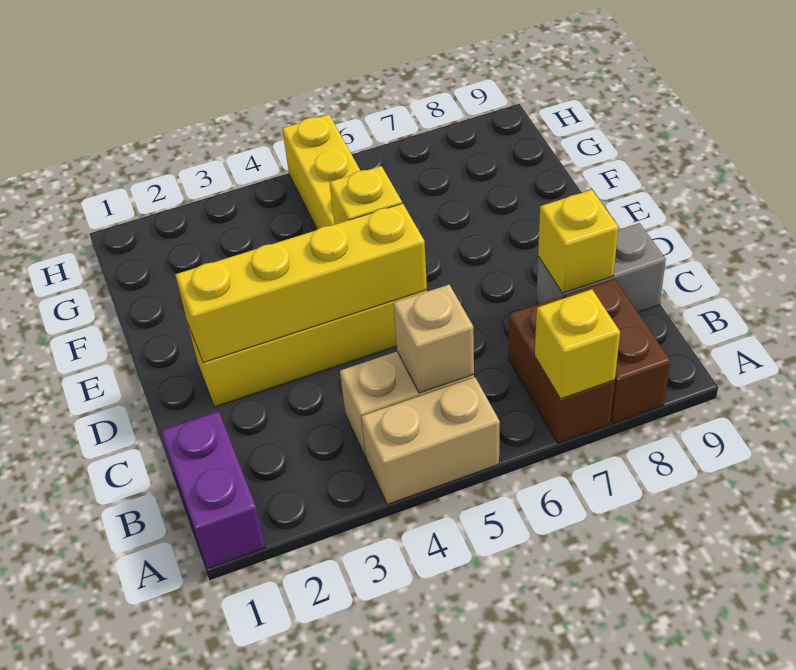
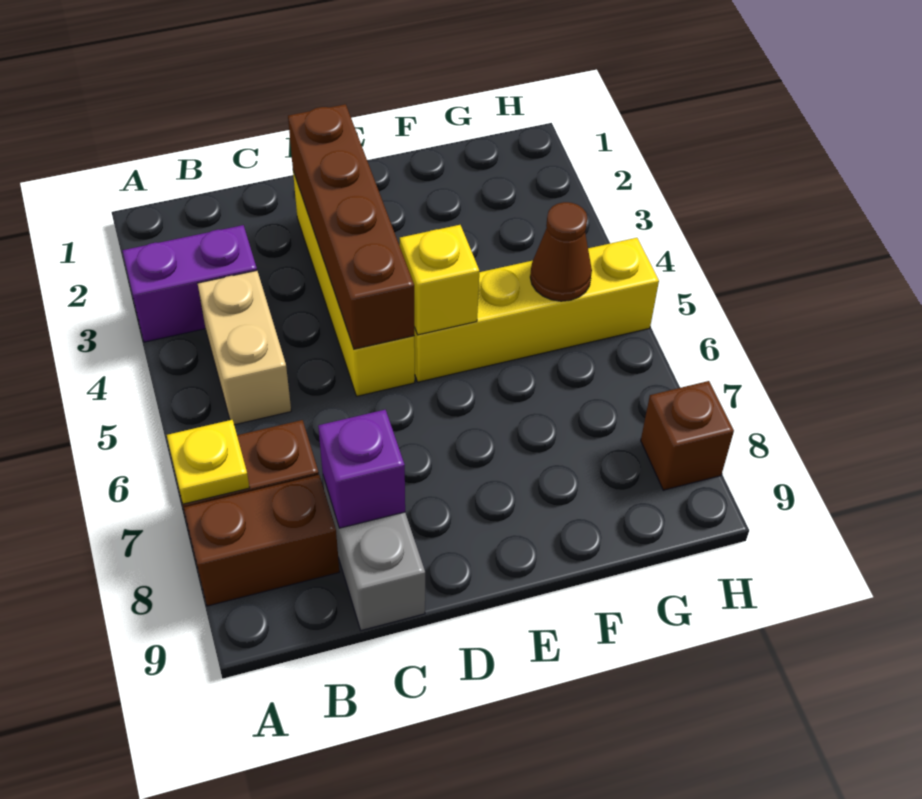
purple brick A1:B1 level 1 -> purple brick A3:B3 level 1
tan brick A4:A5 level 1 -> none
yellow brick A7 level 2 -> yellow plate A7 level 2
tan brick B5 level 2 -> none
yellow brick C8 level 2 -> purple brick C8 level 2
yellow brick D2:D5 level 2 -> brown brick D2:D5 level 2
none -> brown cone G5 level 2
none -> brown brick H8 level 1

